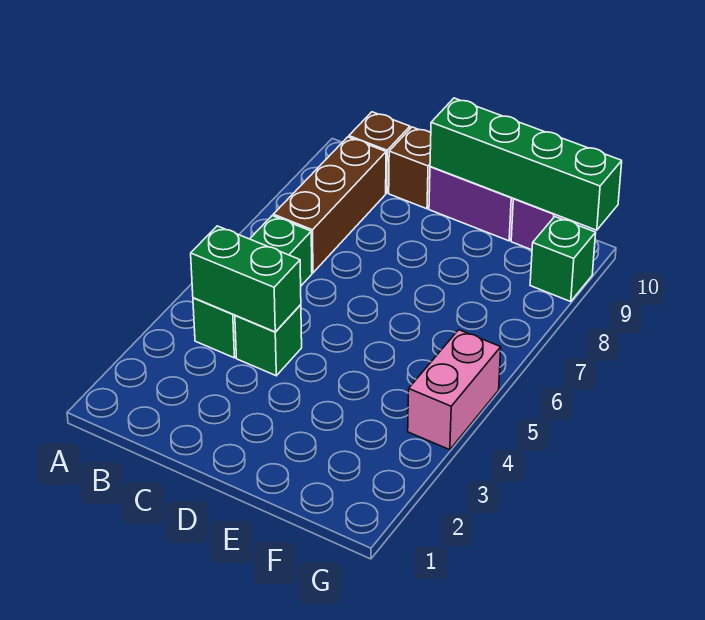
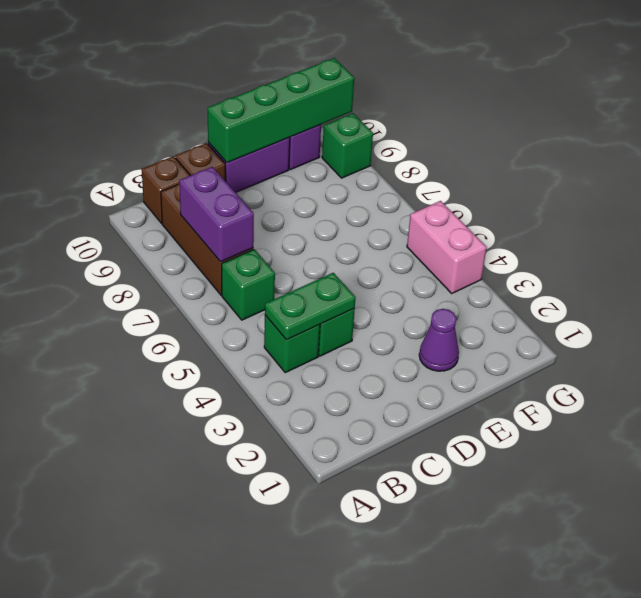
green brick B4:C4 level 2 -> green plate B4:C4 level 2
none -> purple brick B7:B8 level 2
none -> purple cone E2 level 1

